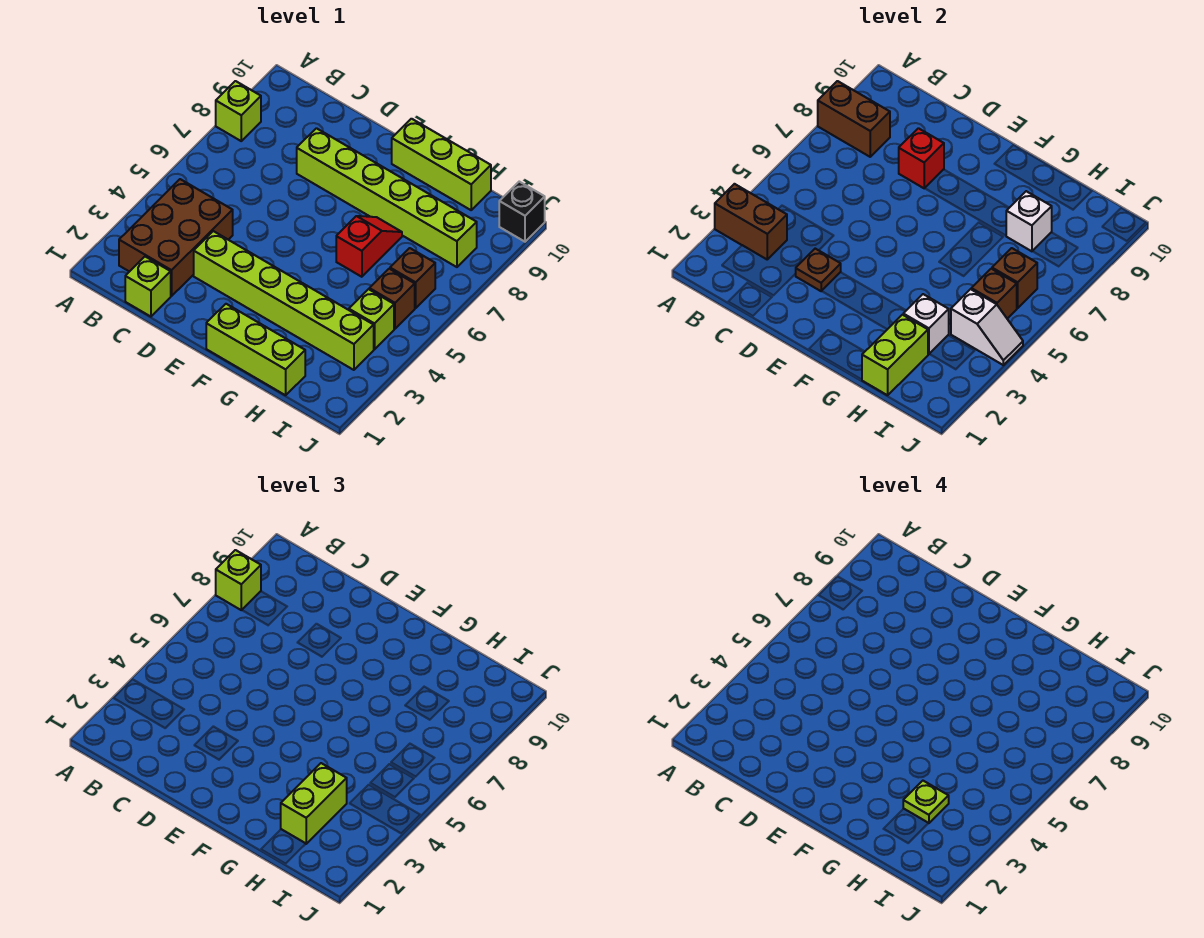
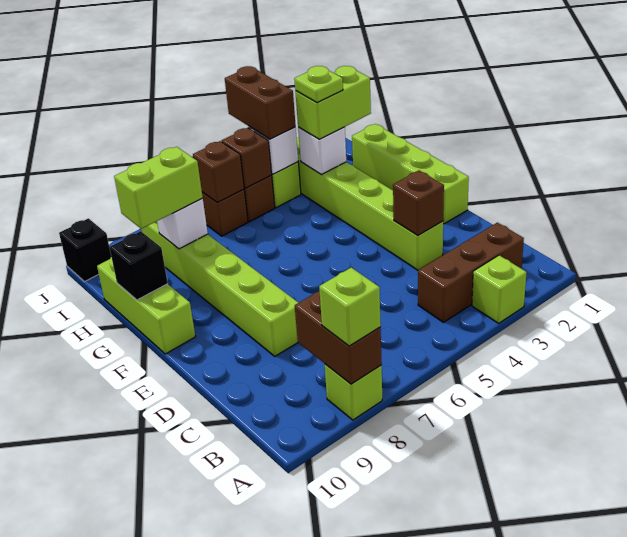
brown brick A3:B3 level 2 -> brown brick I4:J4 level 3
brown brick B2:C4 level 1 -> brown brick B2:B4 level 1
lime brick C1 level 1 -> lime brick A3 level 1
brown plate D3 level 2 -> brown brick D3 level 2
red brick D8 level 2 -> none
lime brick F1:H1 level 1 -> lime brick E1:H1 level 1
red slope G6:G7 level 1 top 6 -> none
none -> black brick G10 level 2
lime brick H1:H2 level 2 -> lime brick H8:H9 level 3

